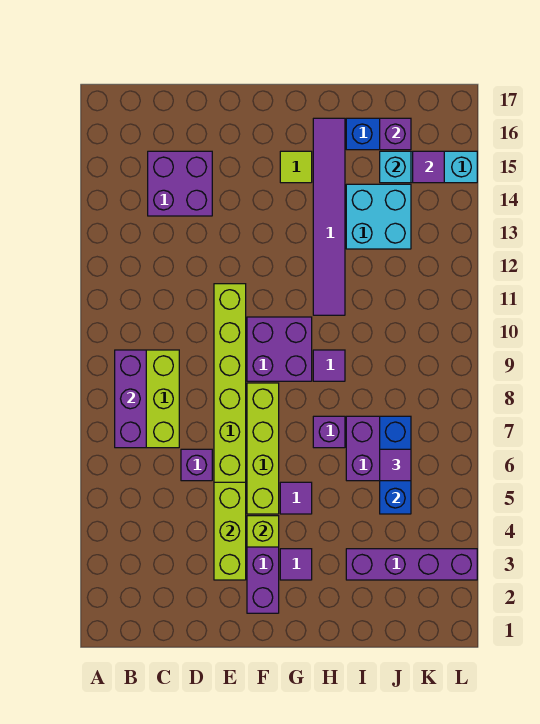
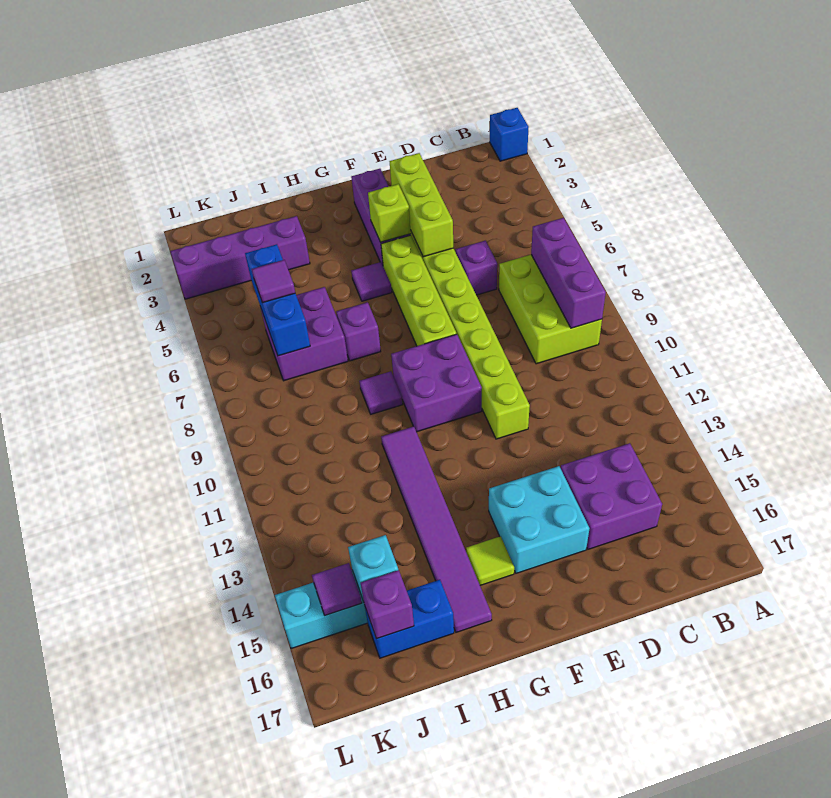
none -> blue brick A1 level 1
purple tile G3 level 1 -> none
cyan brick I13:J14 level 1 -> cyan brick E14:F15 level 1

